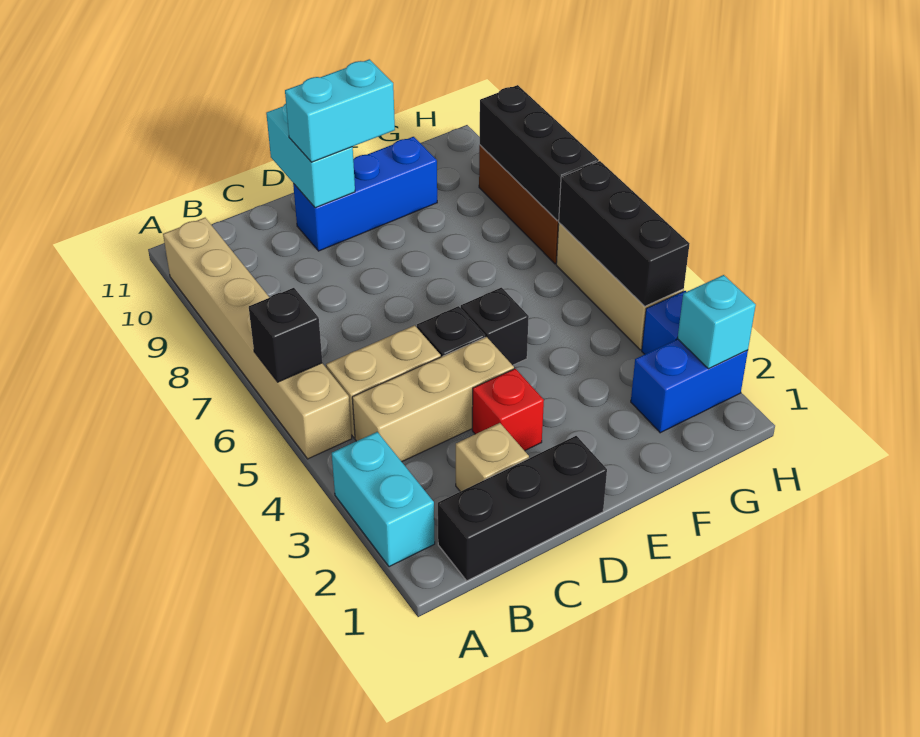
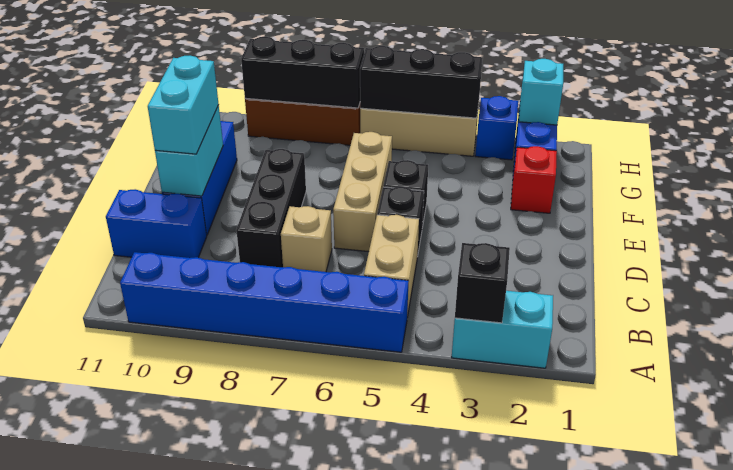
tan brick A5:A10 level 1 -> blue brick A5:A10 level 1
black brick A6 level 2 -> black brick A3 level 2
black brick B1:D1 level 1 -> black brick C8:E8 level 1
tan brick B4:D4 level 1 -> tan brick D6:F6 level 1
tan brick C2 level 1 -> tan brick C7 level 1
none -> blue brick C10:C11 level 1
red brick D3 level 1 -> red brick F2 level 1
cyan brick D10:D11 level 2 -> cyan brick D10:E10 level 2

